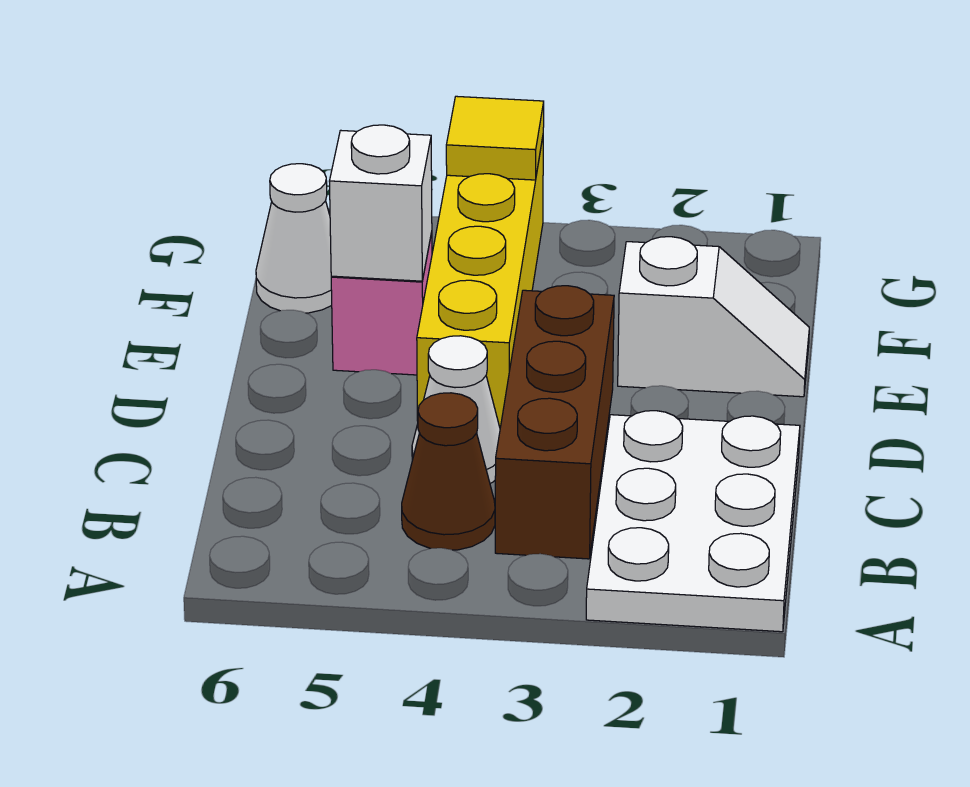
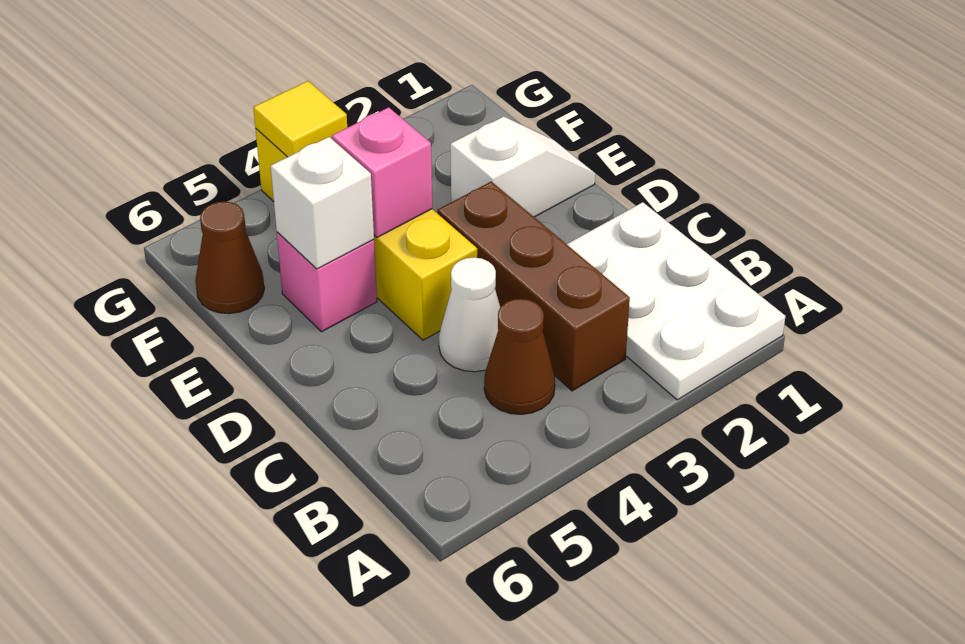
none -> pink brick E4 level 2
white cone F6 level 1 -> brown cone F6 level 1

